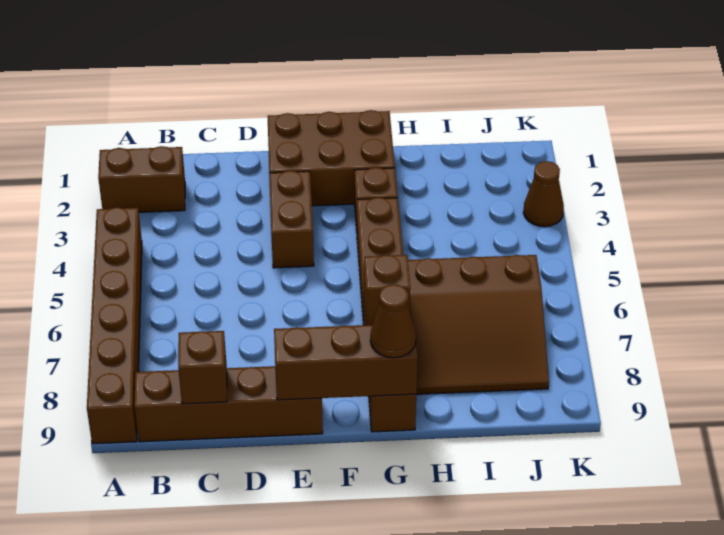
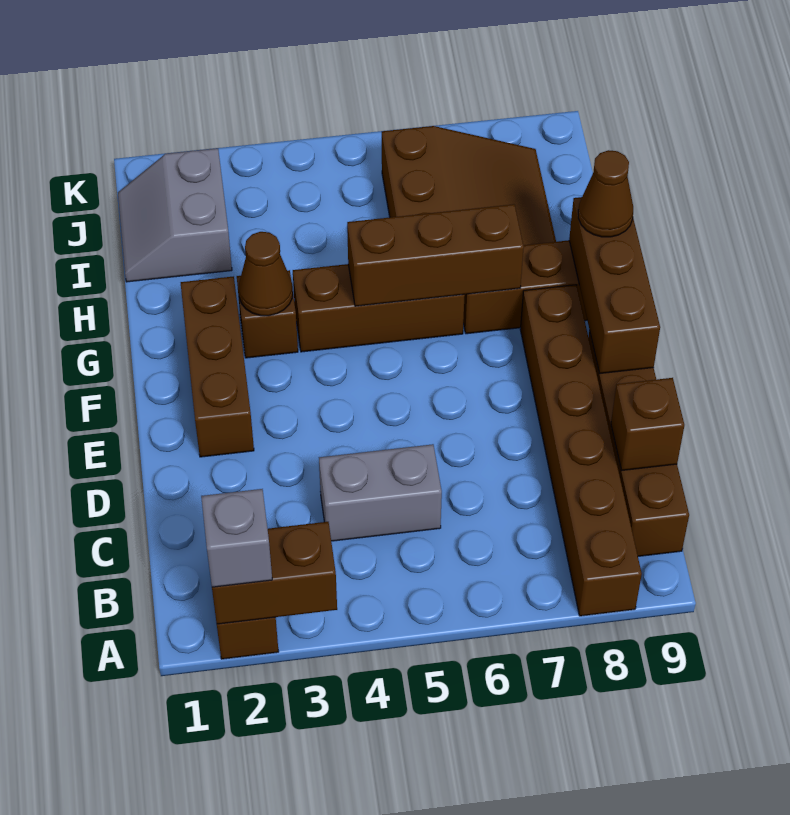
none -> grey brick A2 level 3
brown brick A4:A9 level 1 -> brown brick A8:F8 level 1
none -> grey brick C4:C5 level 1
brown brick E1:G2 level 1 -> brown brick E2:G2 level 1
brown brick E3:E4 level 1 -> brown brick A2:A3 level 2
brown brick G7 level 2 -> brown brick G5:G7 level 2
none -> grey slope I1:J2 level 1 top 2
brown cone K3 level 1 -> brown cone G3 level 2

